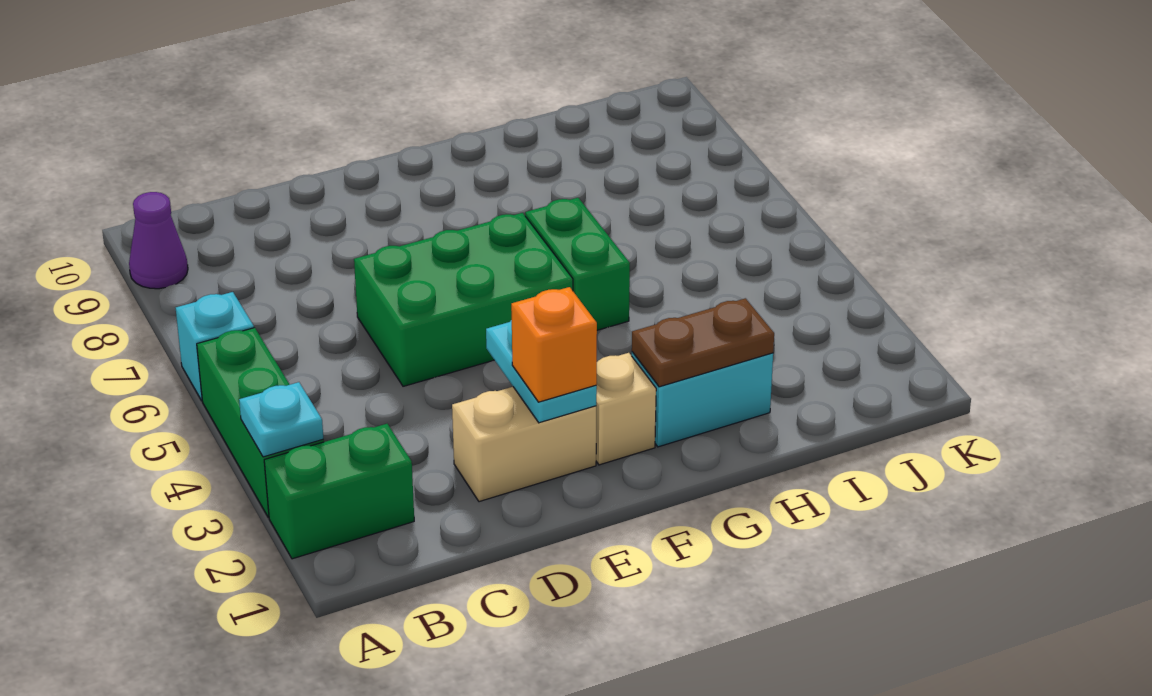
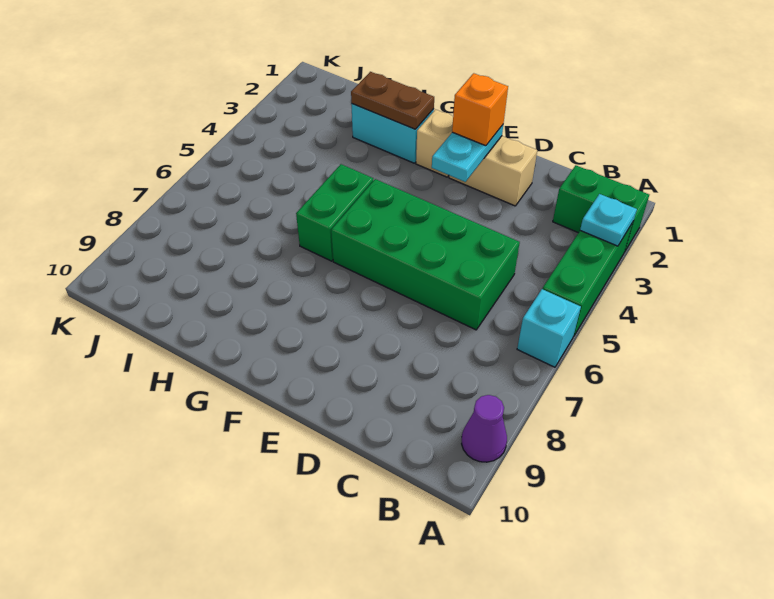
green brick D5:F6 level 1 -> green brick C5:F6 level 1

